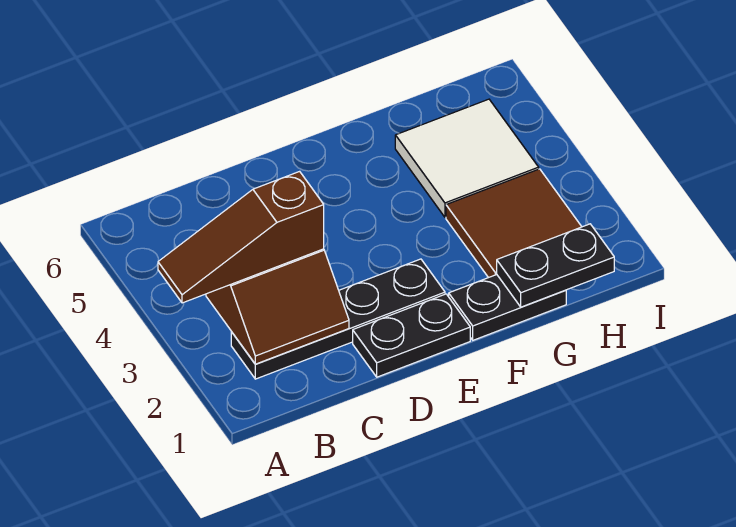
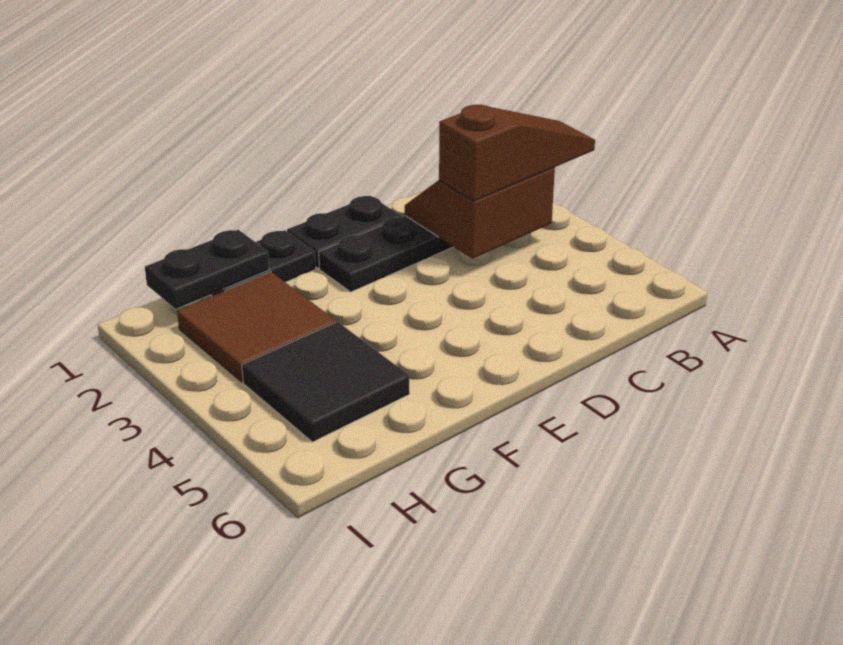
white tile G4:H5 level 1 -> black tile G4:H5 level 1

